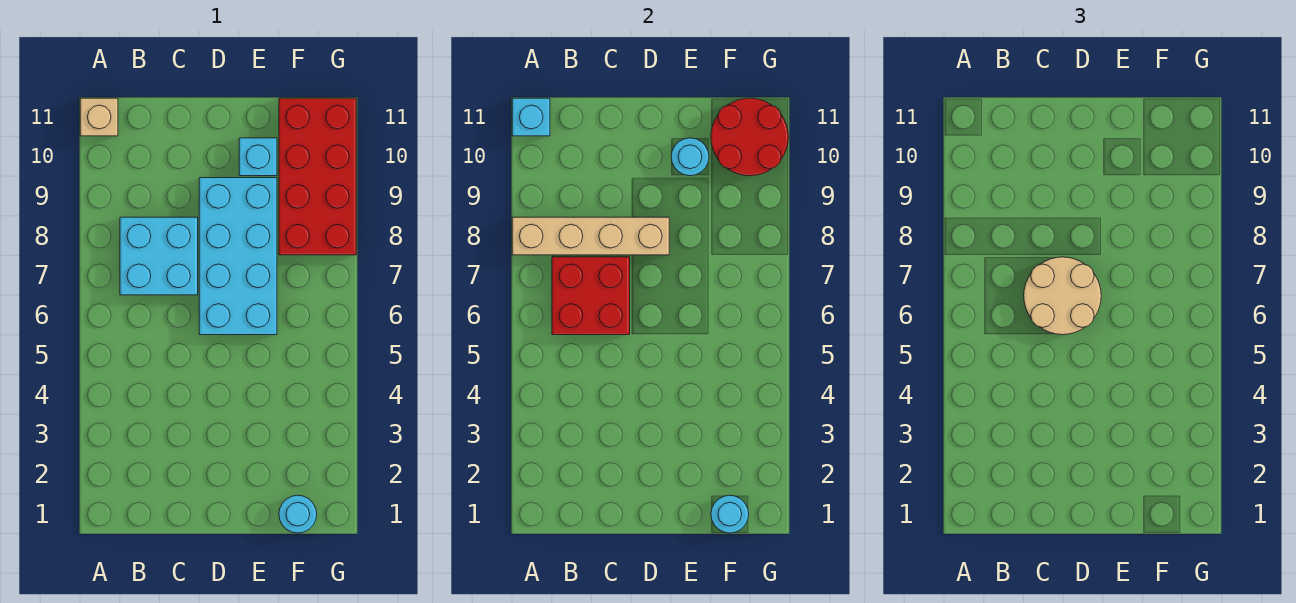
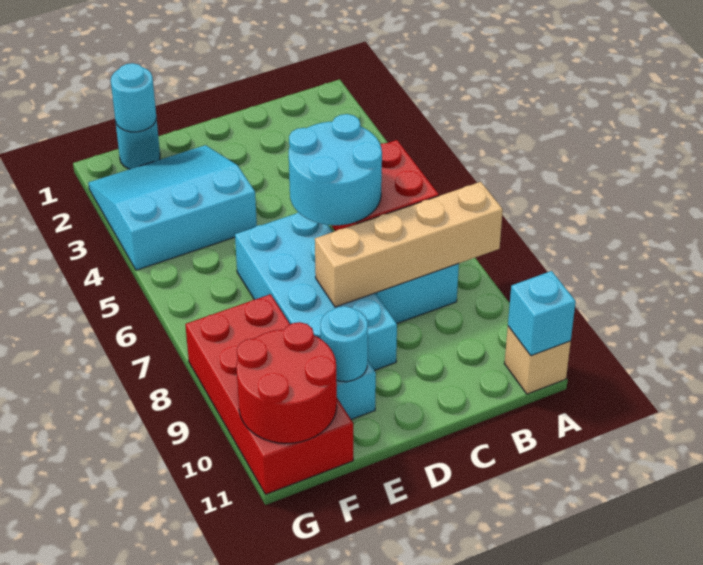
tan round brick C6:D7 level 3 -> cyan round brick C6:D7 level 3
none -> cyan slope E2:G4 level 1 top 4

